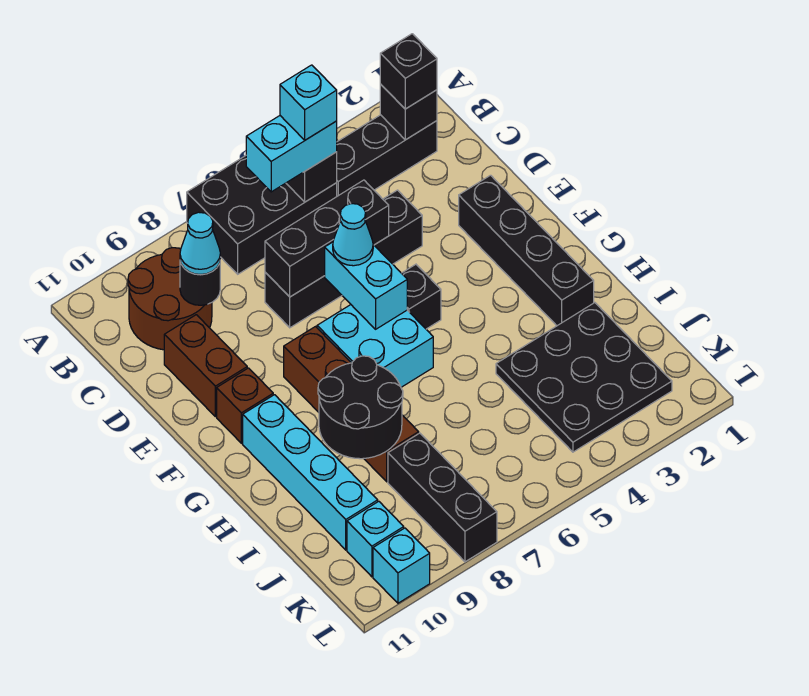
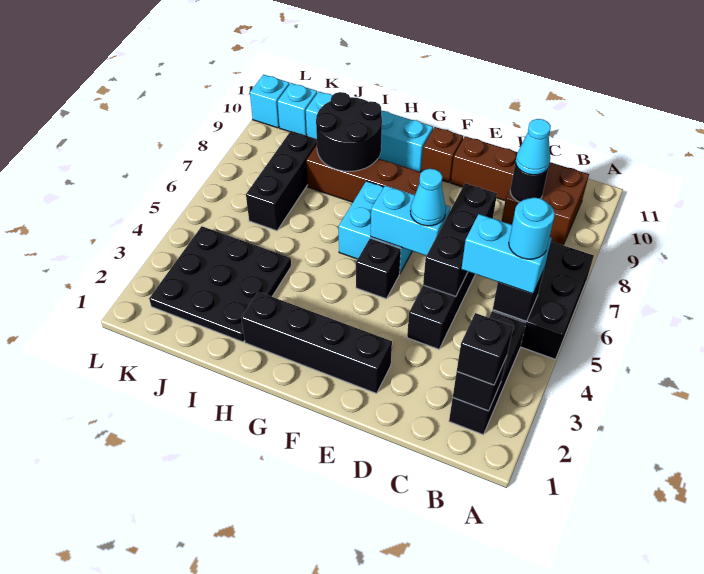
cyan brick B5:B6 level 3 -> cyan brick B5:C5 level 3
cyan brick B5 level 4 -> cyan round brick B5 level 4
brown round brick B9:C10 level 1 -> brown brick B9:C10 level 1
black brick J8:L8 level 1 -> black brick J6:J8 level 1

